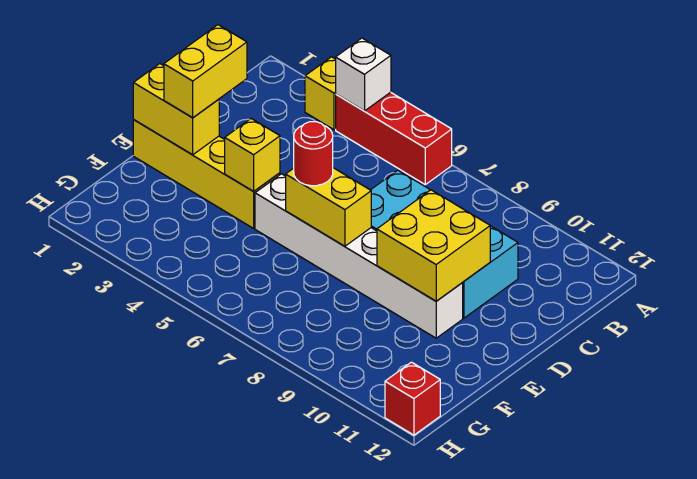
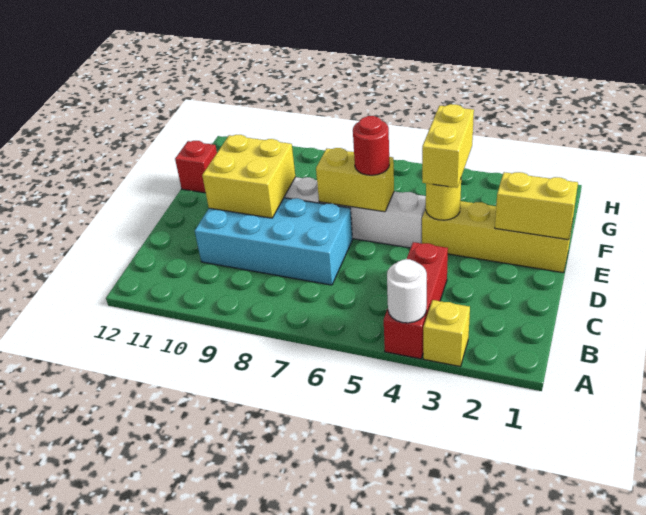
red brick A4:A6 level 1 -> red brick A4:C4 level 1
white brick A4 level 2 -> white round brick A4 level 2
yellow brick D2:E2 level 3 -> yellow brick E4:F4 level 3
yellow brick E4 level 2 -> yellow round brick E4 level 2
red brick H12 level 1 -> red brick F12 level 1

